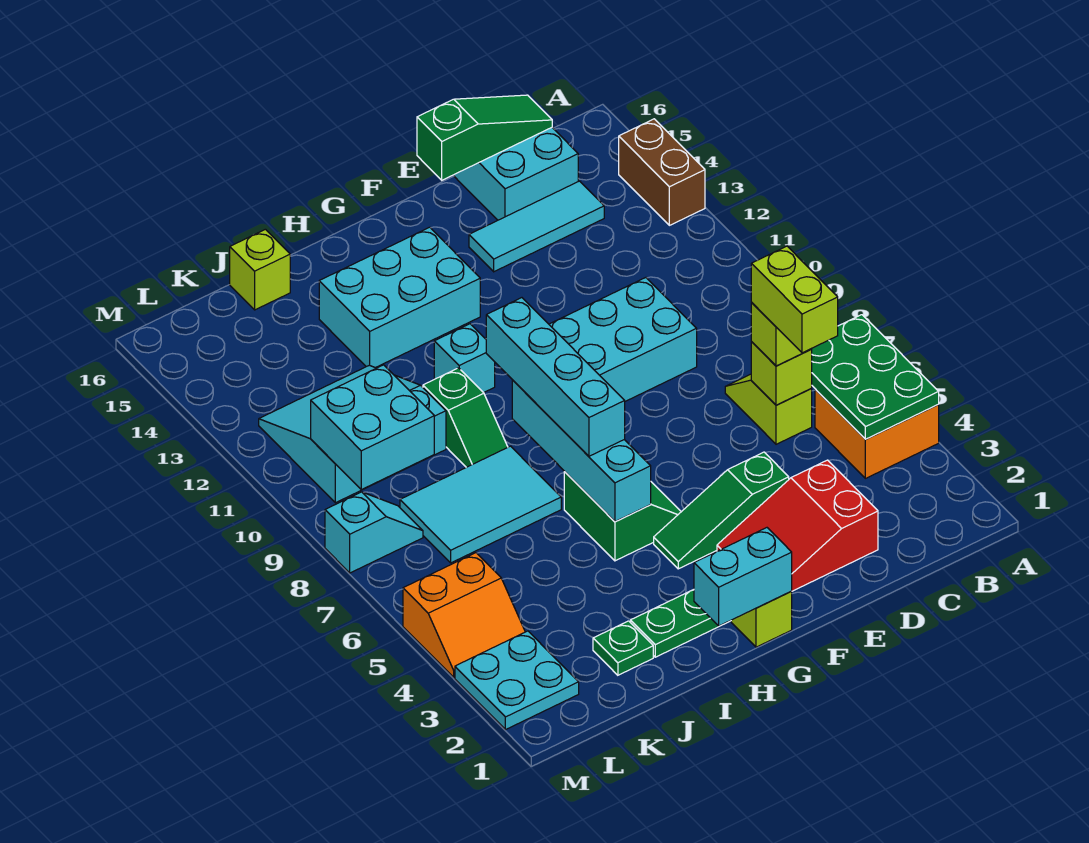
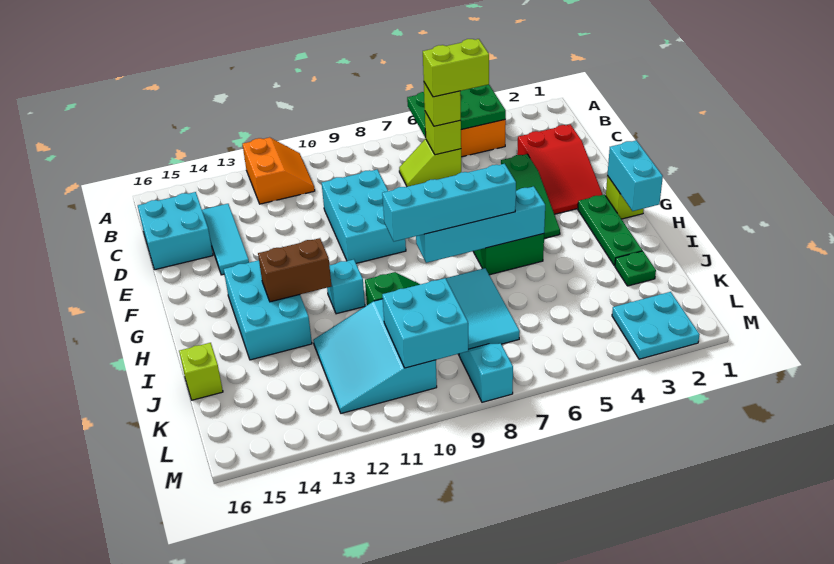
brown brick A13:A14 level 1 -> brown brick H12:H13 level 2
green slope C16:E16 level 2 top E -> none
orange slope L4:M5 level 1 top 5 -> orange slope A11:B12 level 1 top 12

